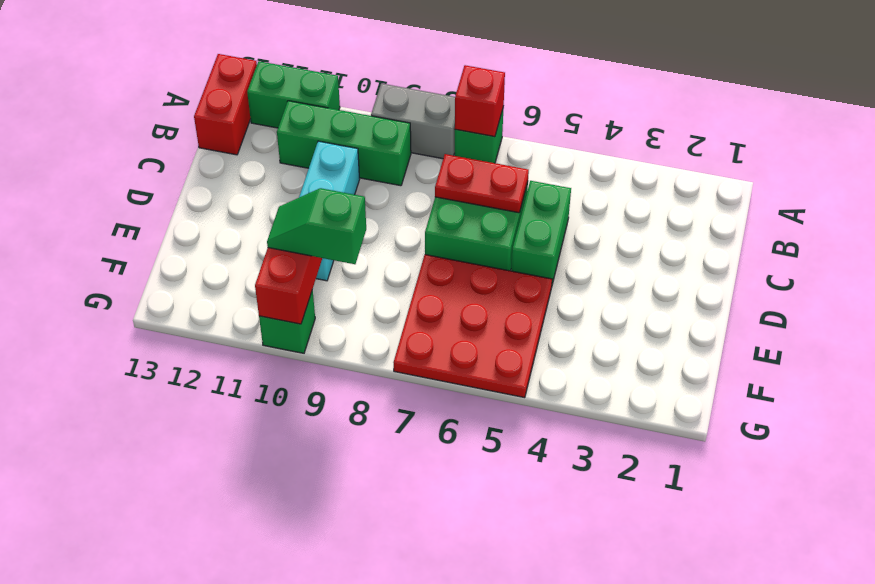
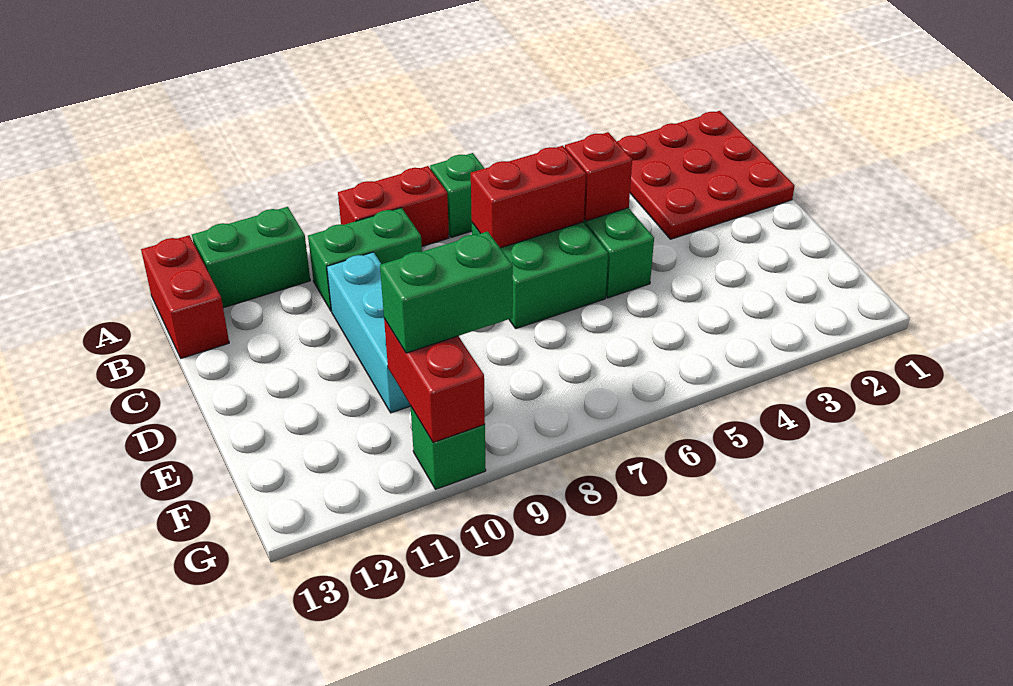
red brick A7 level 2 -> red brick C5 level 2
grey brick A8:A9 level 1 -> red brick A8:A9 level 1
green brick B9:B11 level 1 -> green brick B9:B10 level 1
red plate C6:C7 level 2 -> red brick C6:C7 level 2
red plate E5:G7 level 1 -> red plate A1:C3 level 1
green slope F9:F10 level 3 top 9 -> green brick F9:F10 level 3

